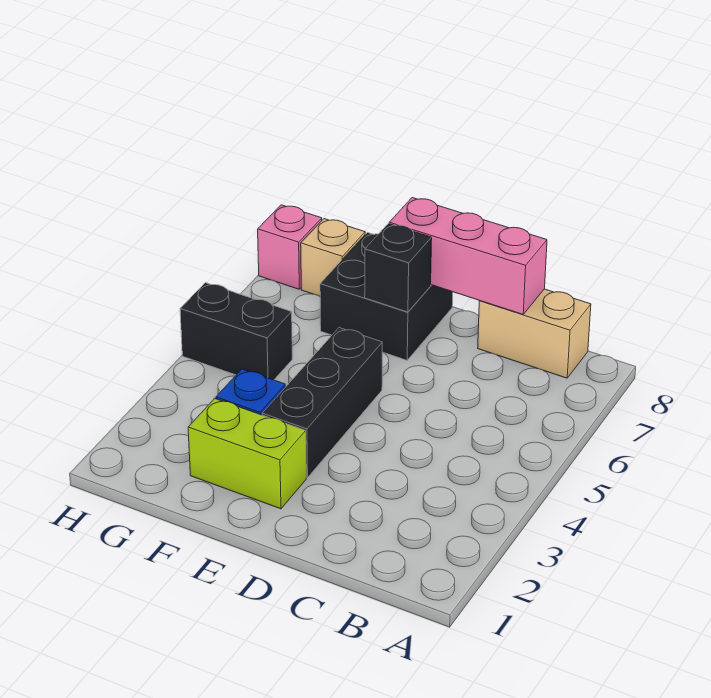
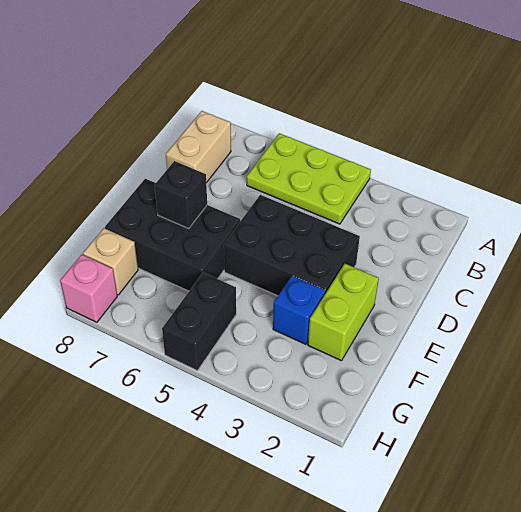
none -> lime plate A4:B6 level 1
pink brick C8:E8 level 2 -> none
black brick E3:E5 level 1 -> black brick D3:E5 level 1
black brick E7:F8 level 1 -> black brick E6:F8 level 1

